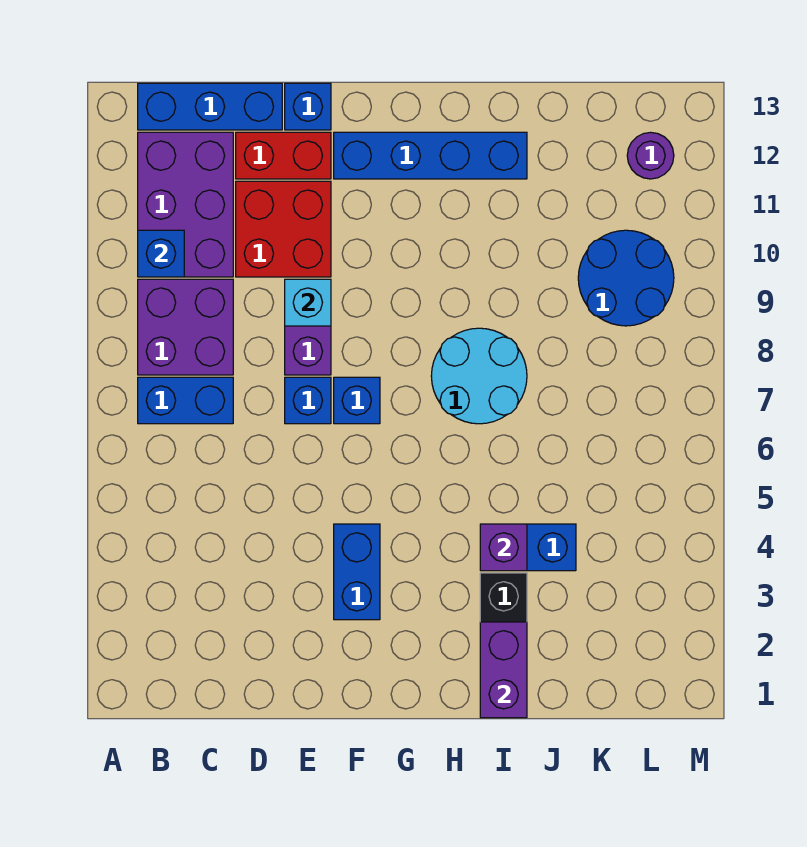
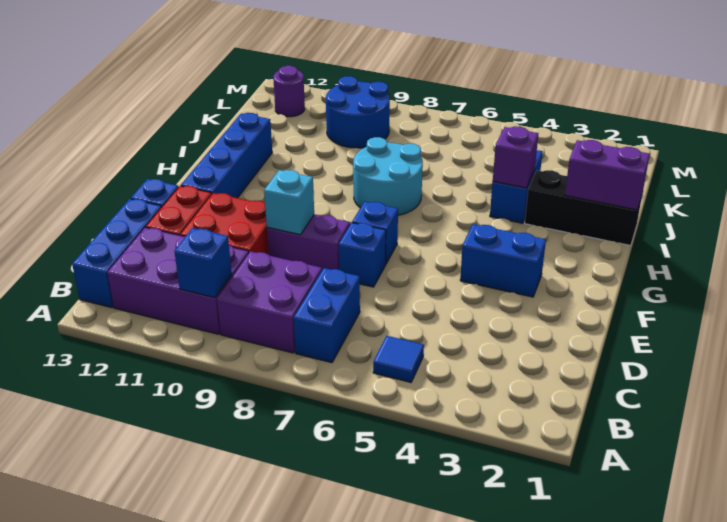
none -> blue tile B5 level 1

